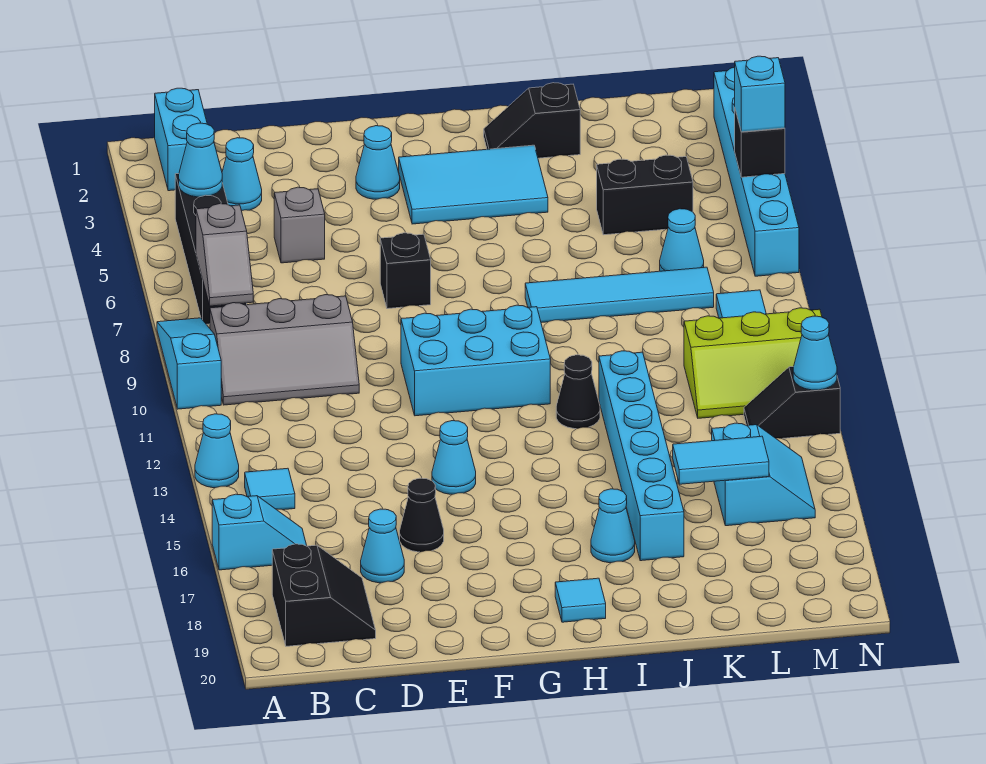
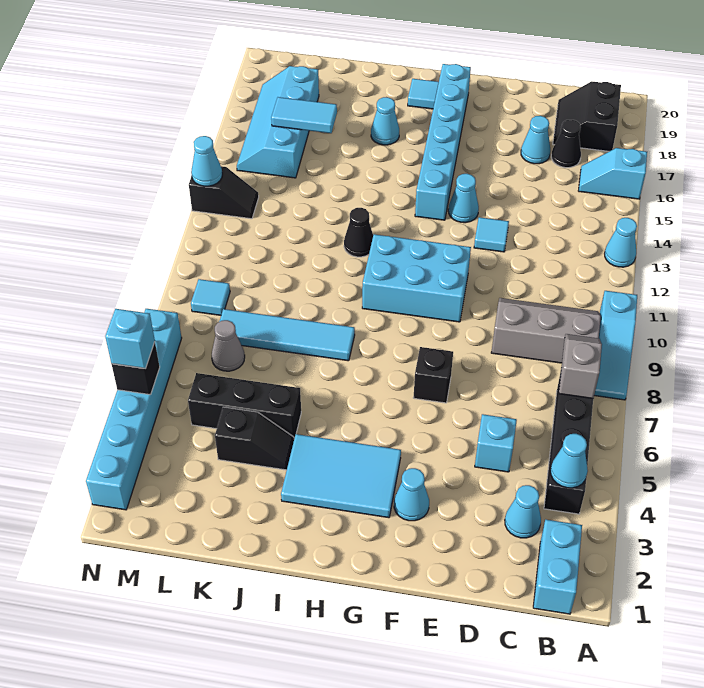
cyan tile B14 level 1 -> cyan tile E13 level 1
grey brick D5 level 1 -> cyan brick D5 level 1
black cone E16 level 1 -> black cone C17 level 1
black slope I2:J2 level 1 top J -> black slope J4:K4 level 1 top K
cyan brick J12:J17 level 1 -> cyan brick G14:G19 level 1
black brick K5:L5 level 1 -> black brick J5:L5 level 1
cyan cone L7 level 1 -> grey cone L7 level 1
lime slope L11:N12 level 1 top 11 -> none
cyan slope L15:M16 level 1 top L -> cyan slope L15:M18 level 1 top L

